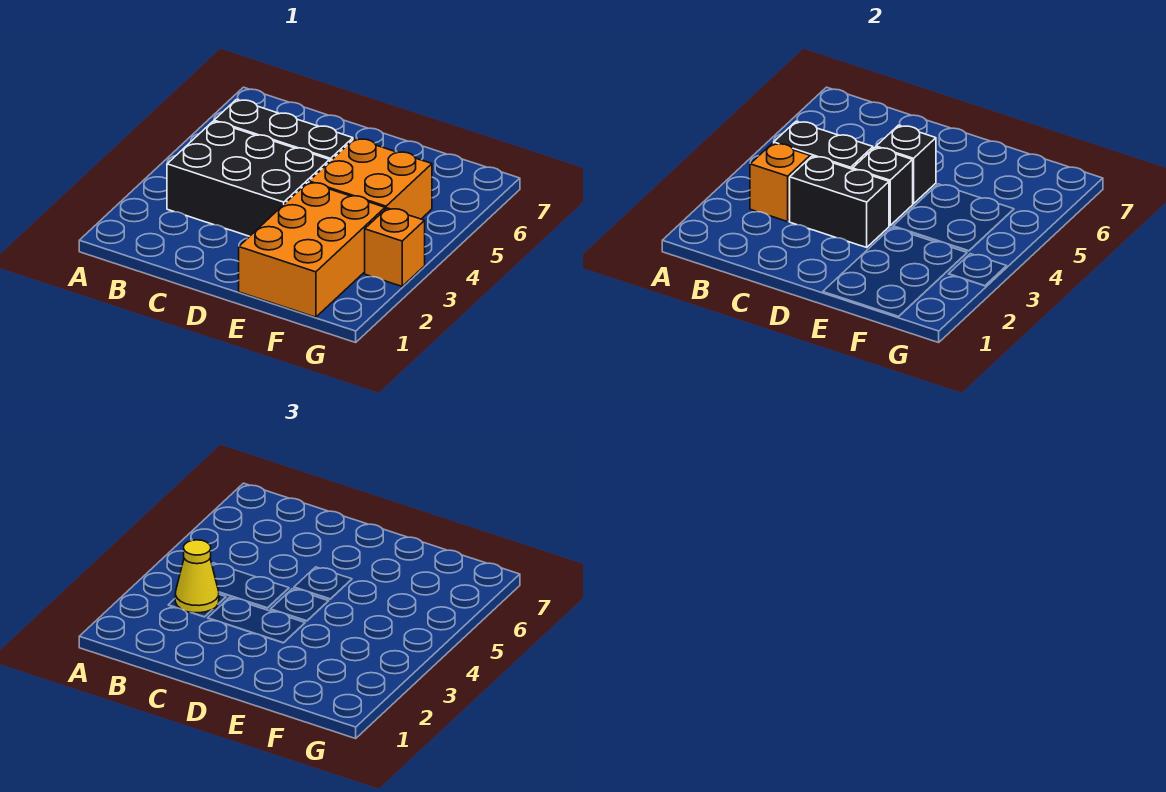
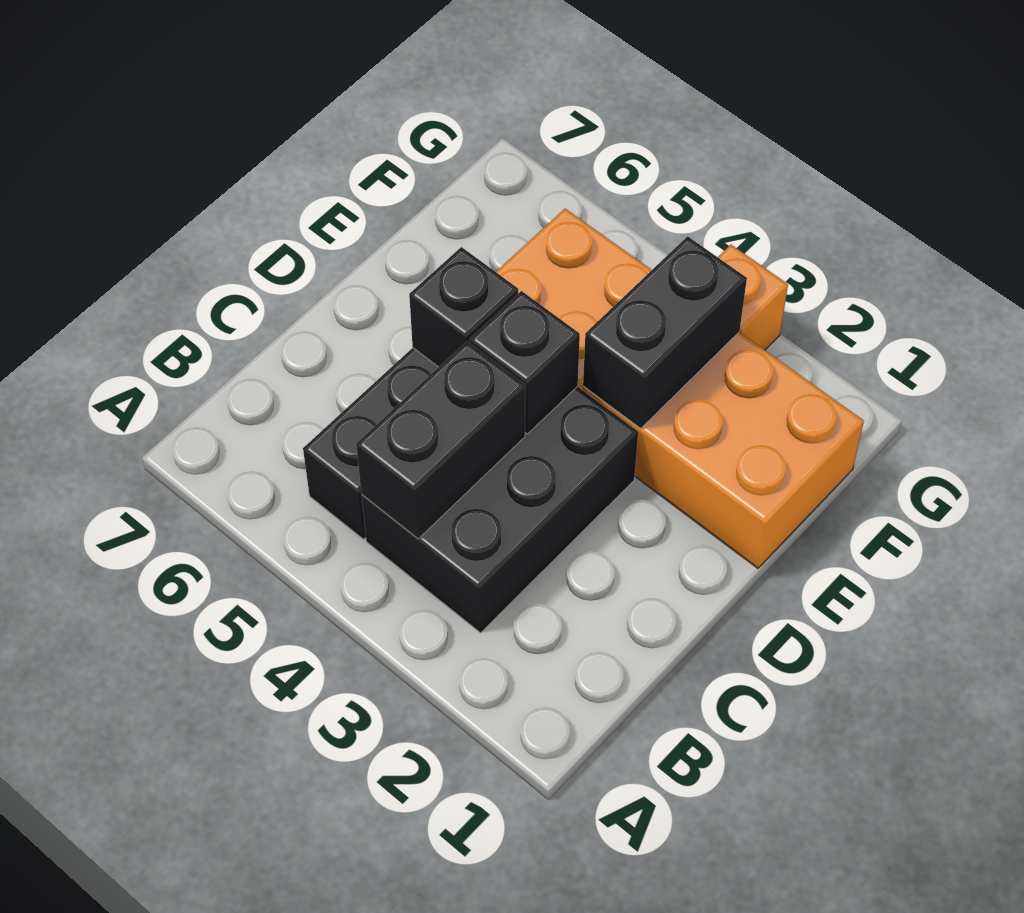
orange brick B3 level 2 -> none
yellow cone B3 level 3 -> none
black brick C3:D3 level 2 -> black brick E3:F3 level 2

